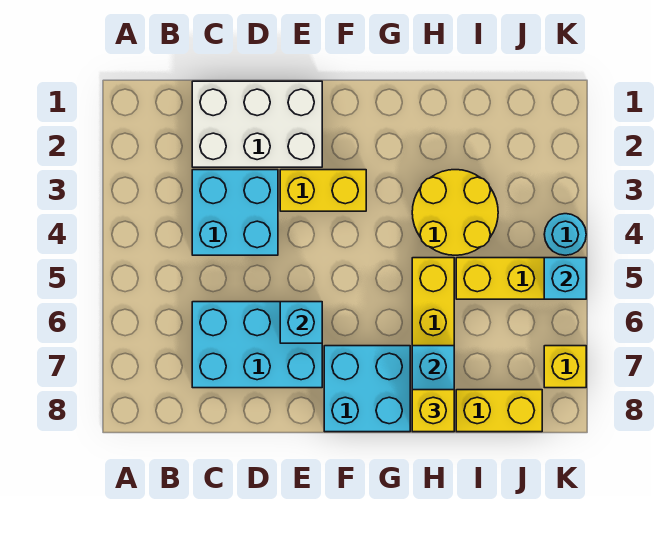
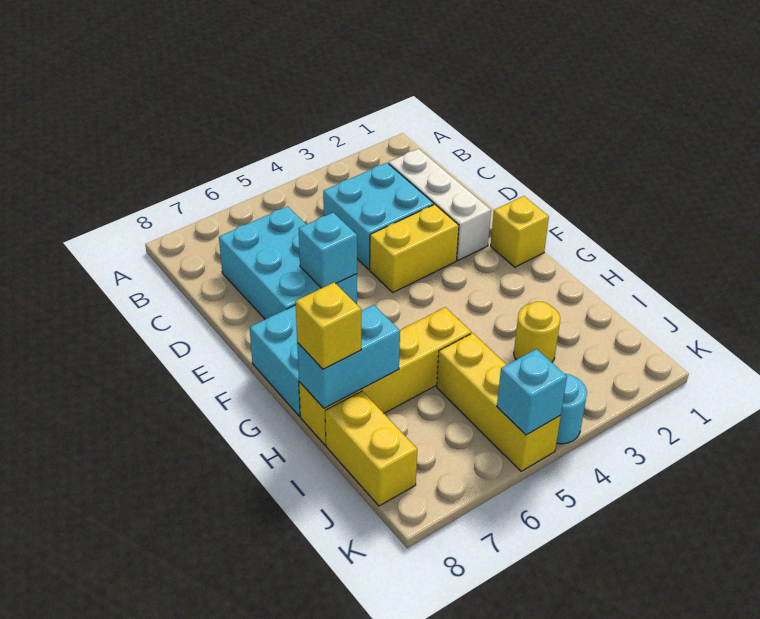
white brick C1:E2 level 1 -> white brick C2:E2 level 1
yellow brick E3:F3 level 1 -> yellow brick E3:E4 level 1
yellow round brick H3:I4 level 1 -> yellow round brick I3 level 1
yellow brick K7 level 1 -> yellow brick F1 level 1

